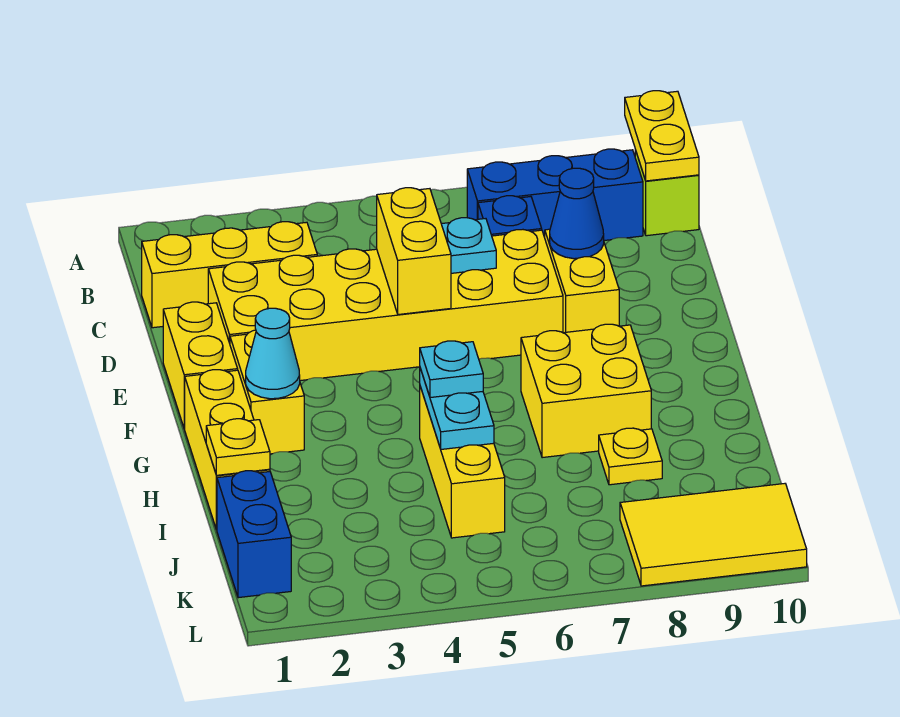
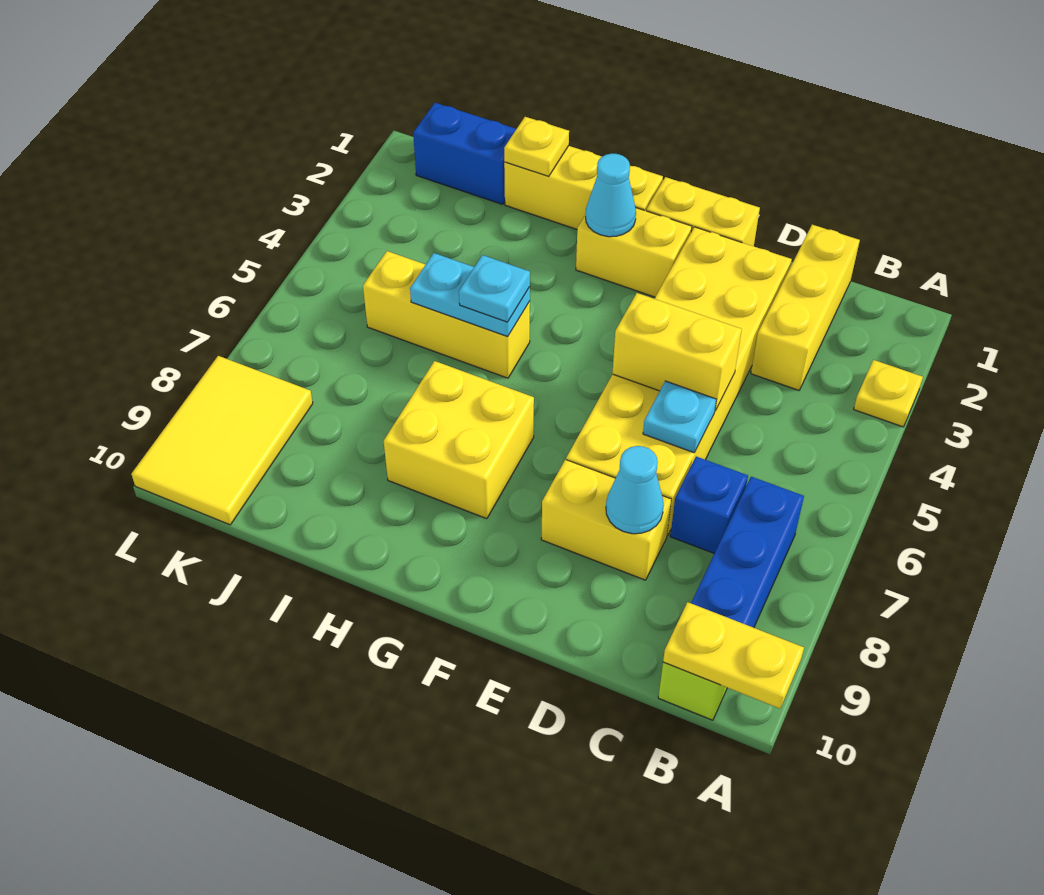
blue cone D8 level 2 -> cyan cone D8 level 2
yellow plate I8 level 1 -> yellow plate A3 level 1

